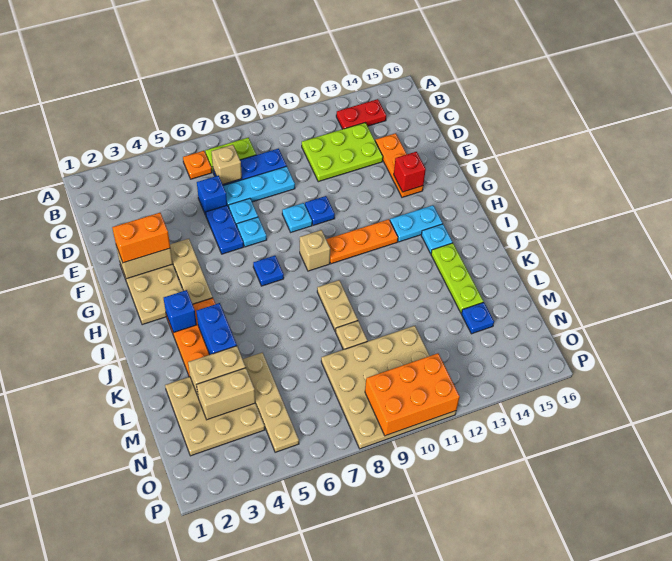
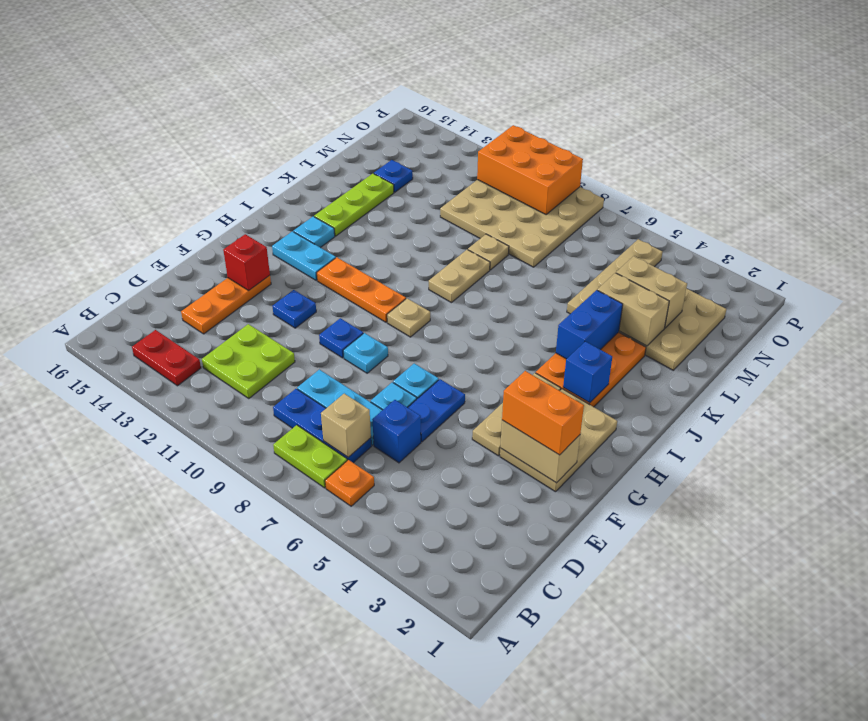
lime plate C11:D13 level 1 -> lime plate C11:D12 level 1
blue plate H7 level 1 -> blue plate F12 level 1
tan brick H9 level 1 -> tan plate H9 level 1

